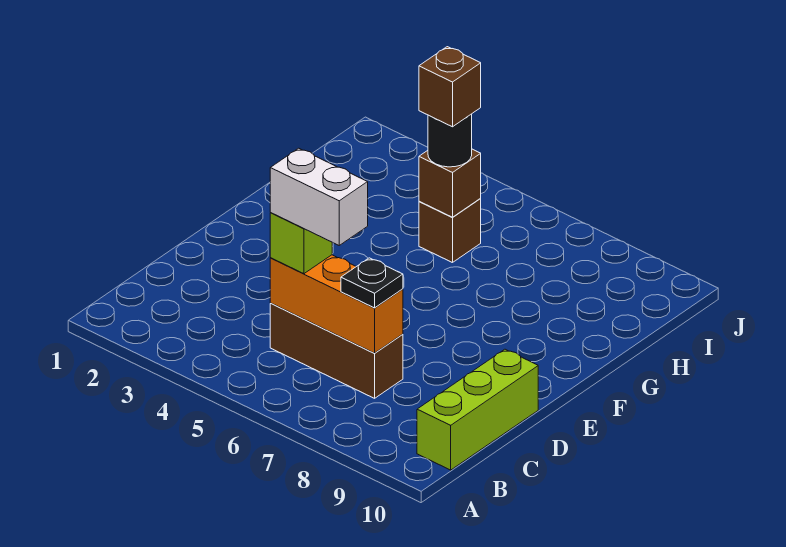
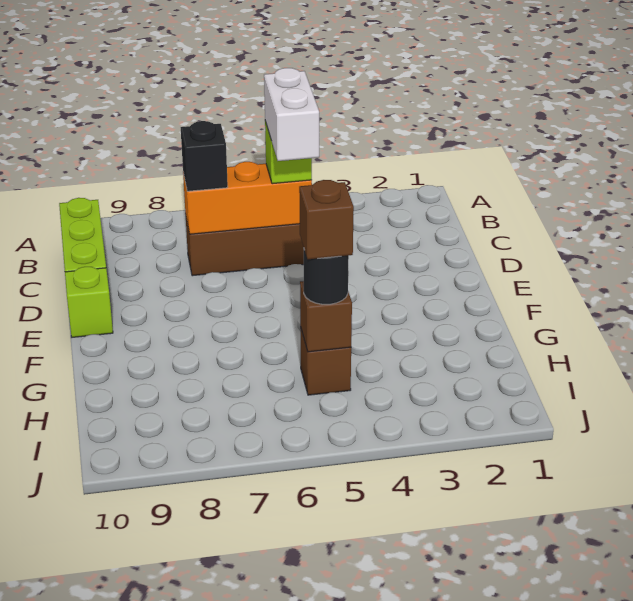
white brick C5:C6 level 4 -> white brick C5:D5 level 4
black plate C7 level 3 -> black brick C7 level 3
none -> lime brick E10 level 1

